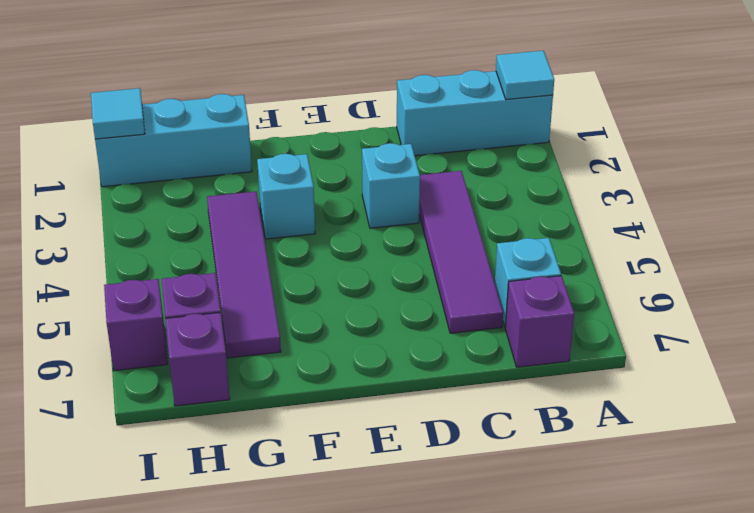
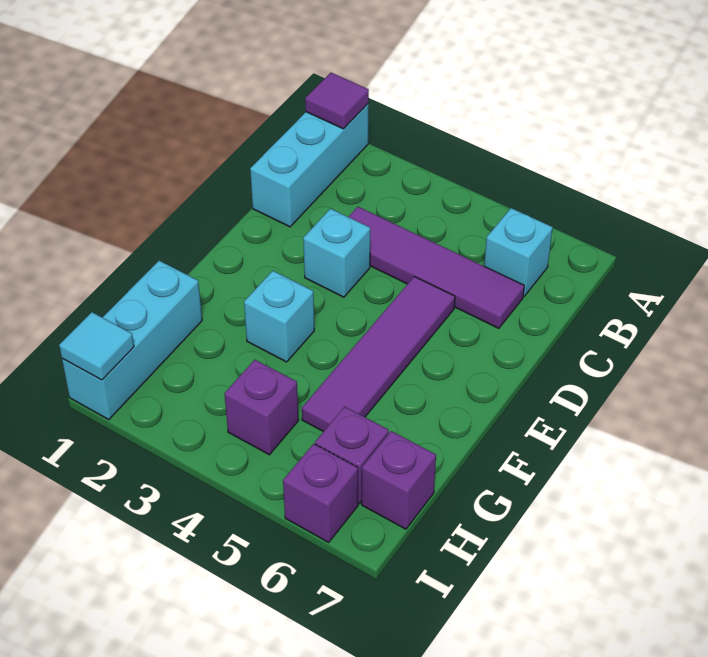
cyan tile A1 level 2 -> purple tile A1 level 2
purple brick B7 level 1 -> purple brick H4 level 1
purple tile G3:G6 level 1 -> purple tile D5:G5 level 1

